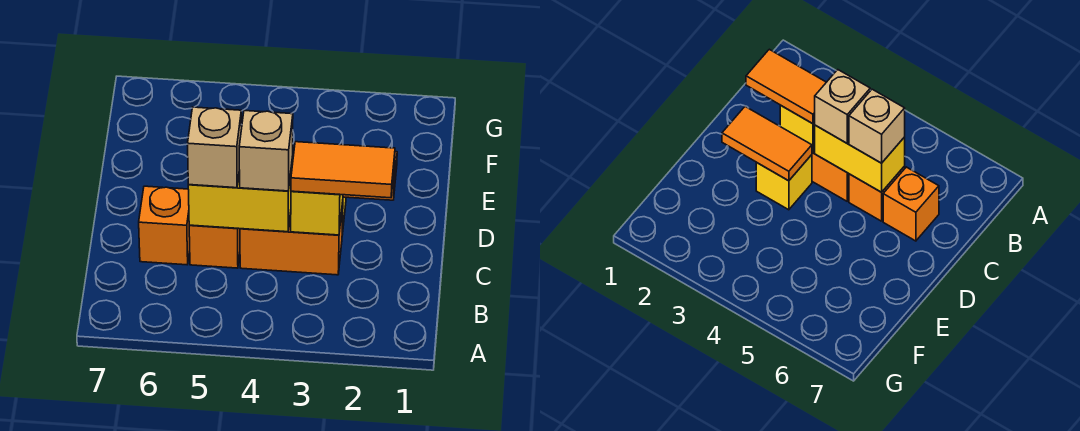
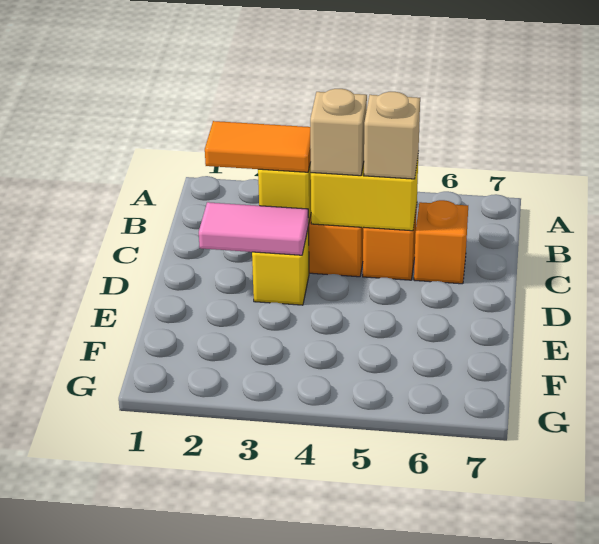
orange tile D2:D3 level 2 -> pink tile D2:D3 level 2

